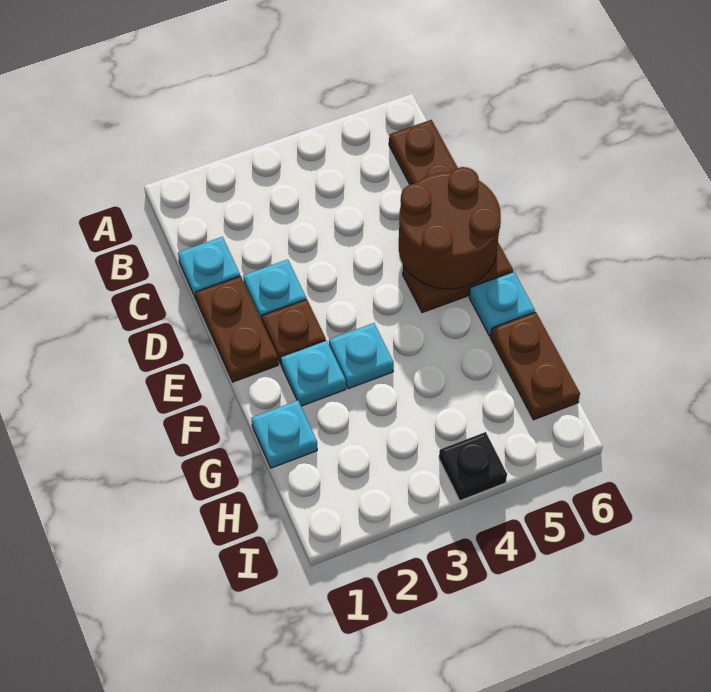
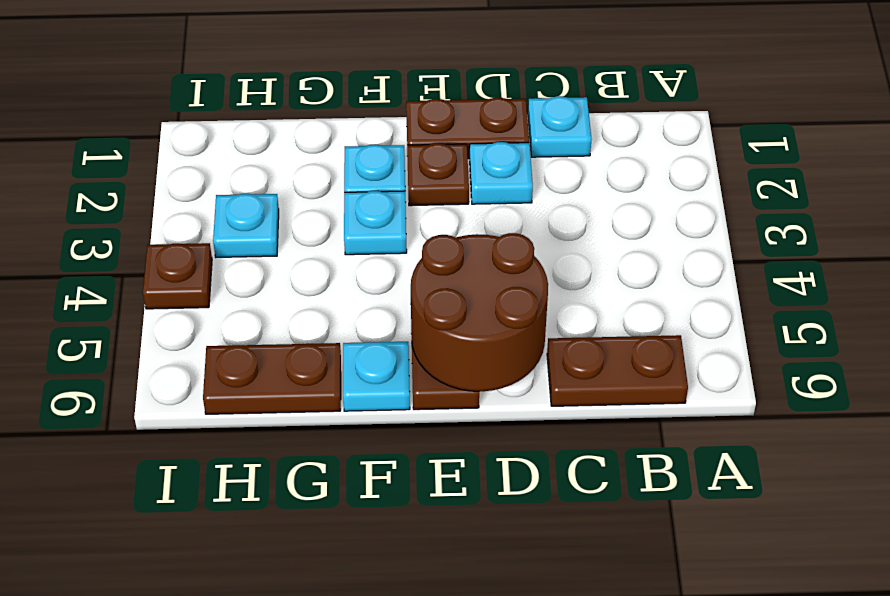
cyan plate G1 level 1 -> cyan plate H3 level 1
black plate I4 level 1 -> brown plate I4 level 1

